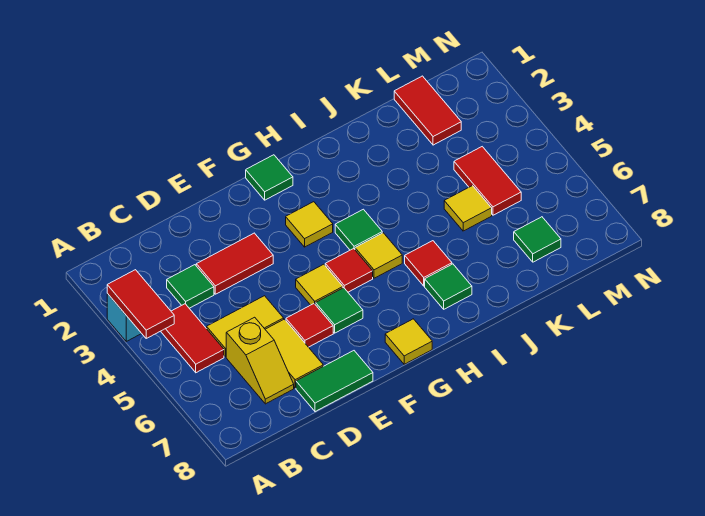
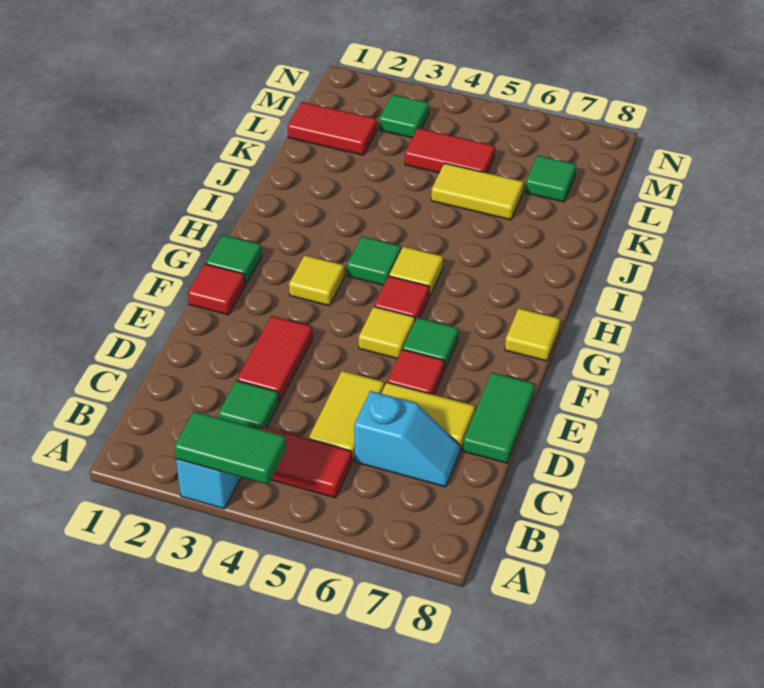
red tile A3:A4 level 2 -> green tile A3:A4 level 2
yellow slope C6:C7 level 1 top 6 -> cyan slope C6:C7 level 1 top 6
red tile I6 level 1 -> red tile F1 level 1
green tile I7 level 1 -> green tile M3 level 1
yellow tile K5 level 1 -> yellow tile K5:K6 level 1

